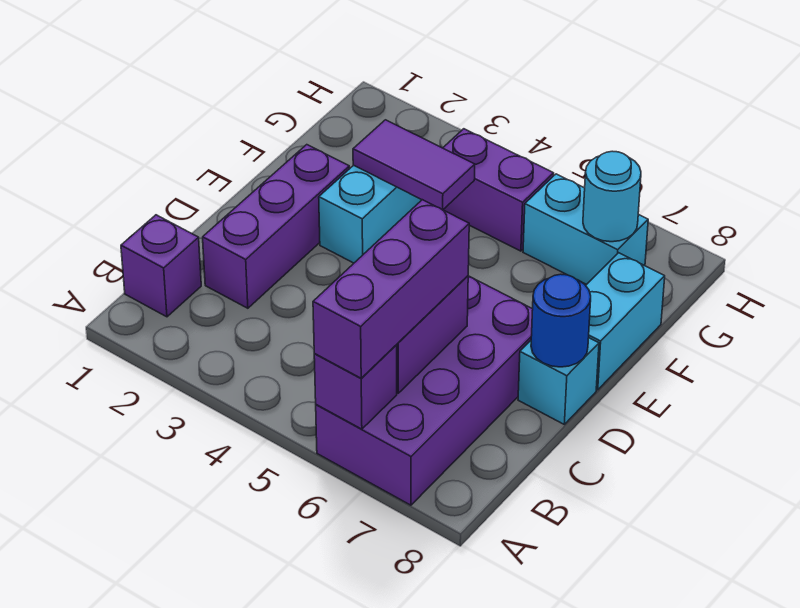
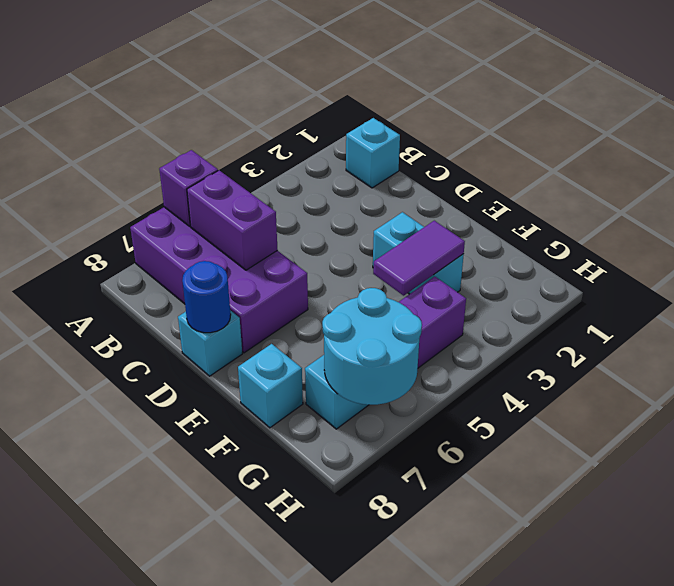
purple brick A6:C6 level 3 -> none
purple brick B1 level 1 -> cyan brick B1 level 1
purple brick C2:E2 level 1 -> none
cyan brick E8:F8 level 1 -> cyan brick F8 level 1
cyan round brick G7 level 2 -> cyan round brick G6:H7 level 2

